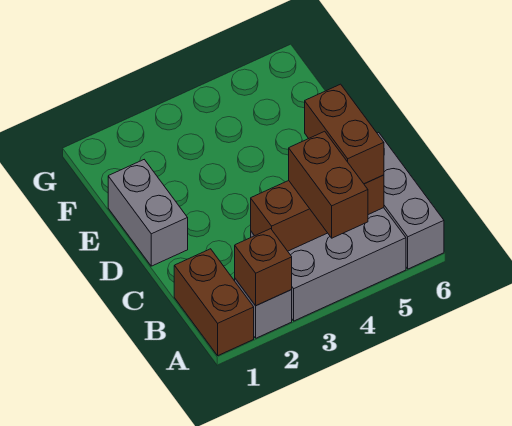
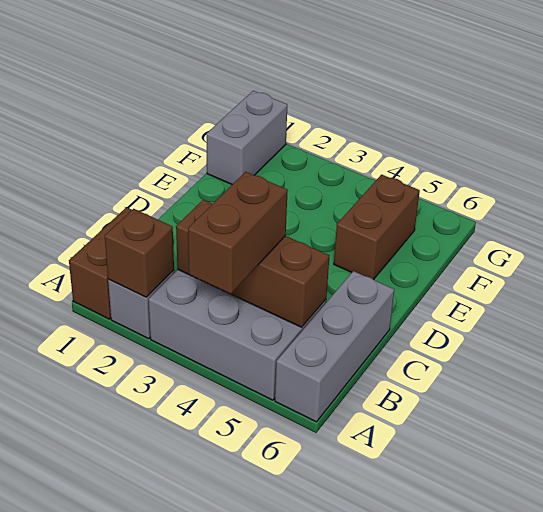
brown brick B5:C5 level 3 -> brown brick E5:F5 level 1
grey brick D1:E1 level 1 -> grey brick F1:G1 level 1

